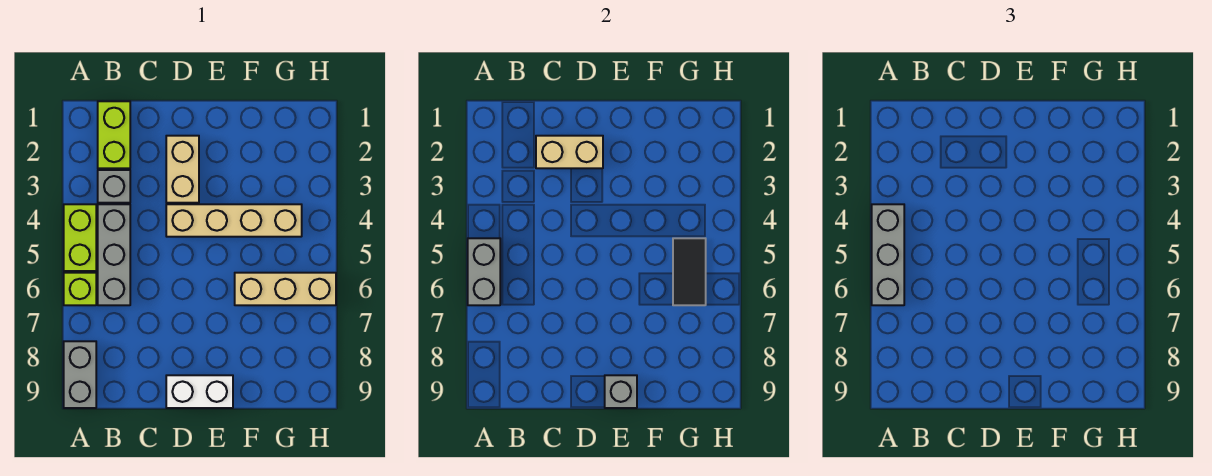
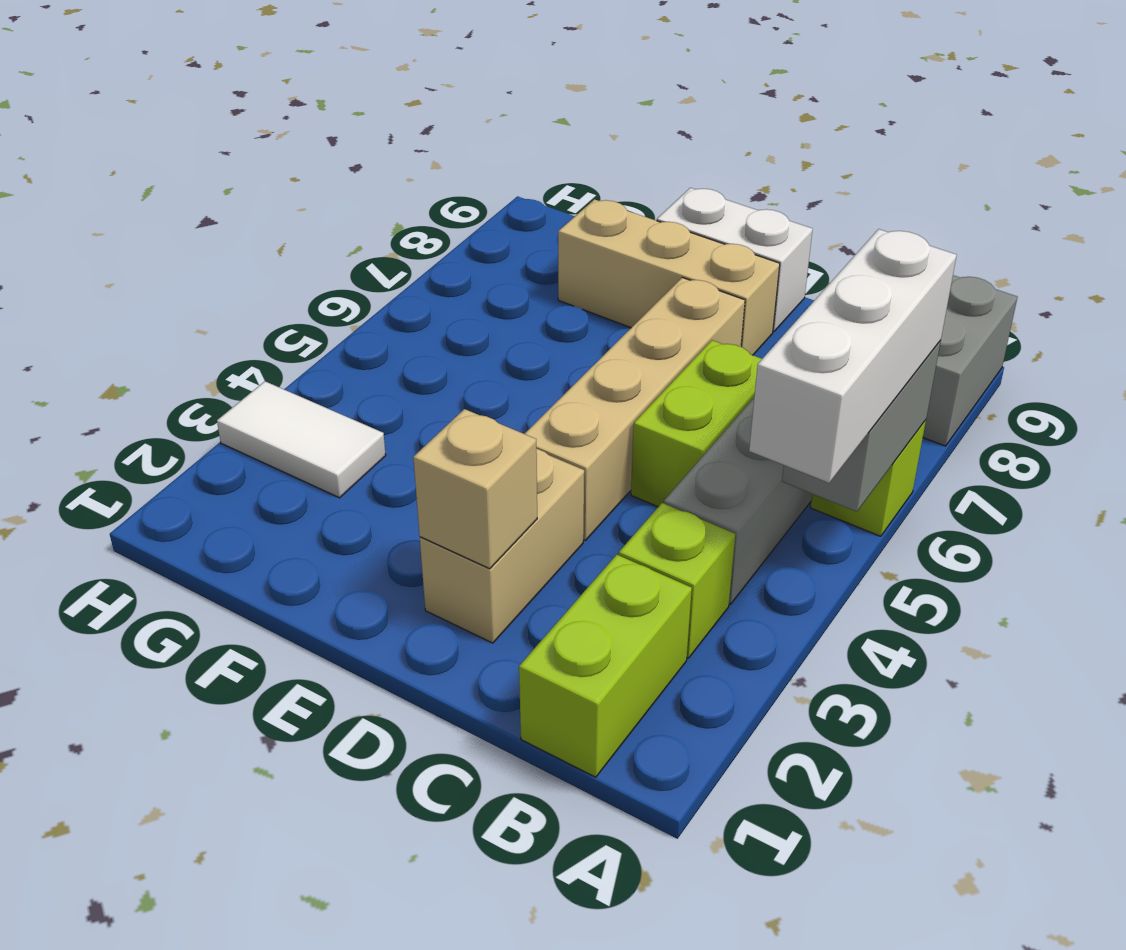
lime brick A4:A5 level 1 -> lime brick C5:C6 level 1
grey brick A4:A6 level 3 -> white brick A4:A6 level 3
grey brick B3 level 1 -> lime brick B3 level 1
tan brick C2:D2 level 2 -> tan brick D2 level 2
tan brick D4:G4 level 1 -> tan brick D4:D7 level 1
grey brick E9 level 2 -> none
tan brick F6:H6 level 1 -> tan brick D8:F8 level 1
none -> white tile G3:H3 level 1
black tile G5:G6 level 2 -> none

